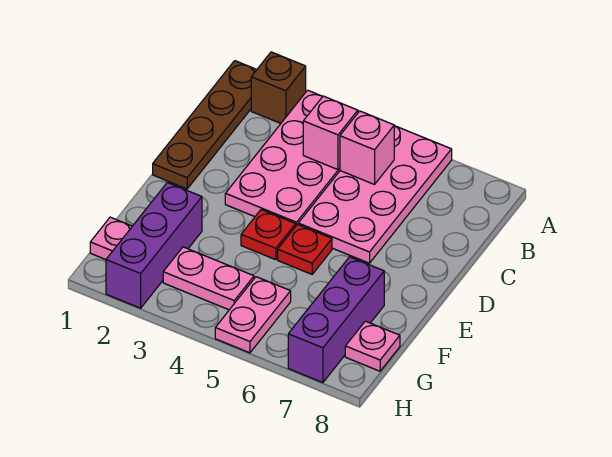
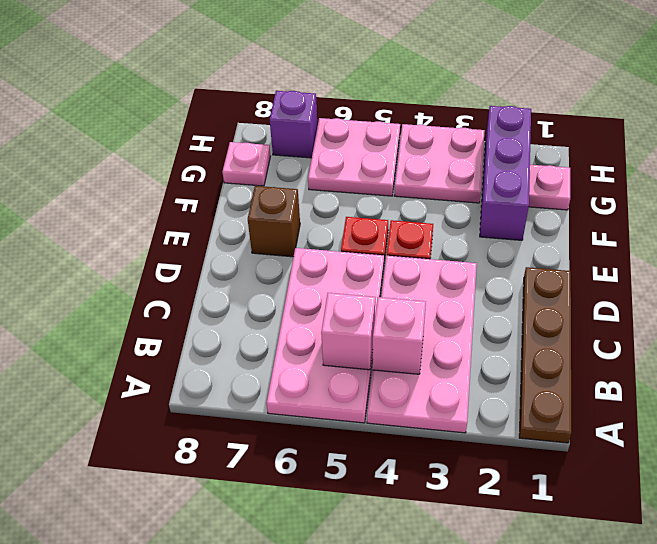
brown brick A2 level 1 -> brown brick E7 level 1
purple brick F7:H7 level 1 -> purple brick H7 level 1
pink plate G3:G4 level 1 -> pink plate G3:H4 level 1
pink plate G5:H5 level 1 -> pink plate G5:H6 level 1

